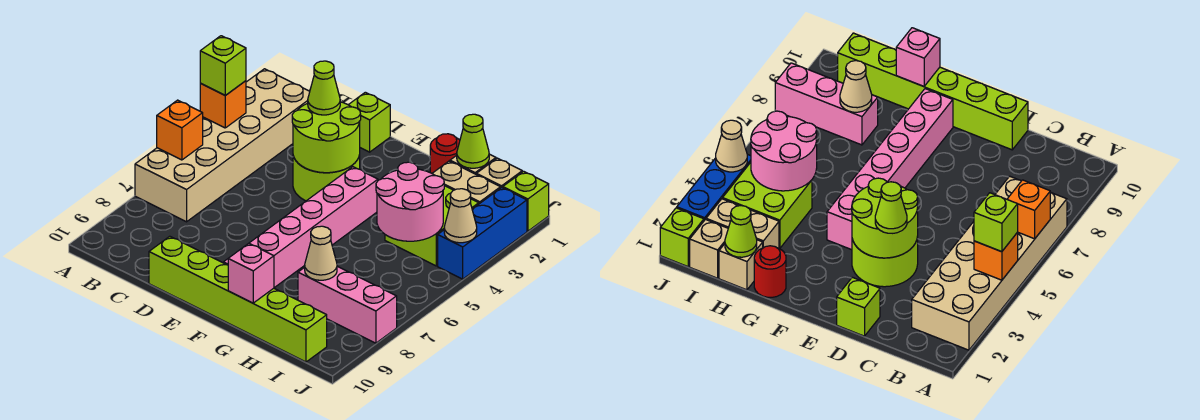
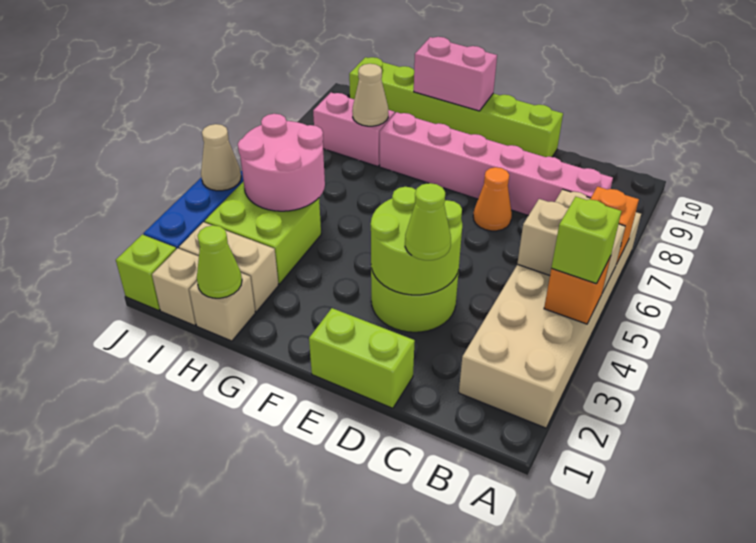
none -> tan brick A5:B5 level 2
lime brick D1 level 1 -> lime brick D1:E1 level 1
none -> orange cone D7 level 1
pink brick F4:F9 level 1 -> pink brick B8:G8 level 1
red round brick G1 level 1 -> none
pink brick G10 level 2 -> pink brick F10:G10 level 2
pink brick H8:J8 level 1 -> pink brick H8:I8 level 1

